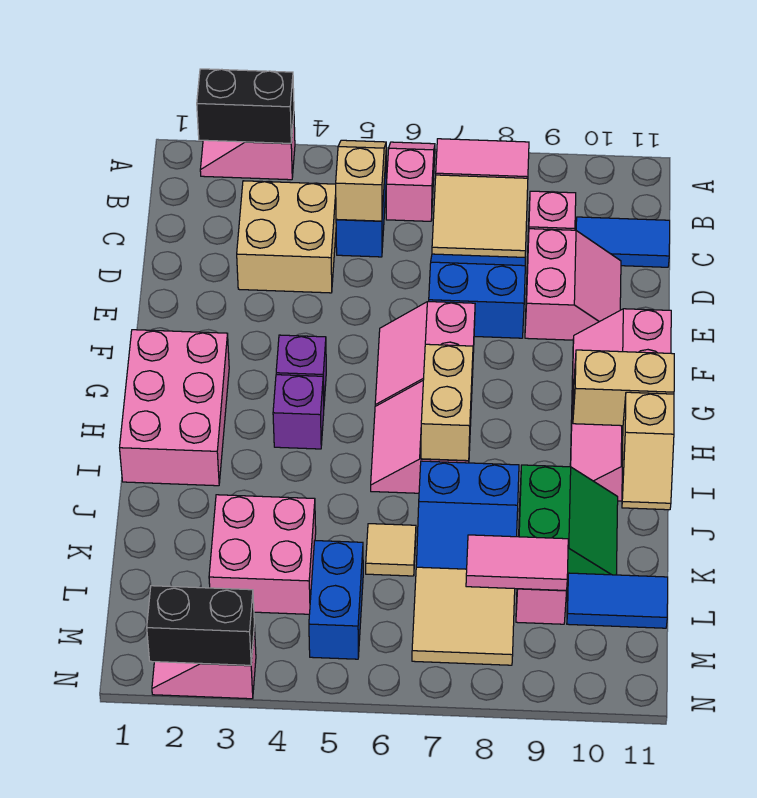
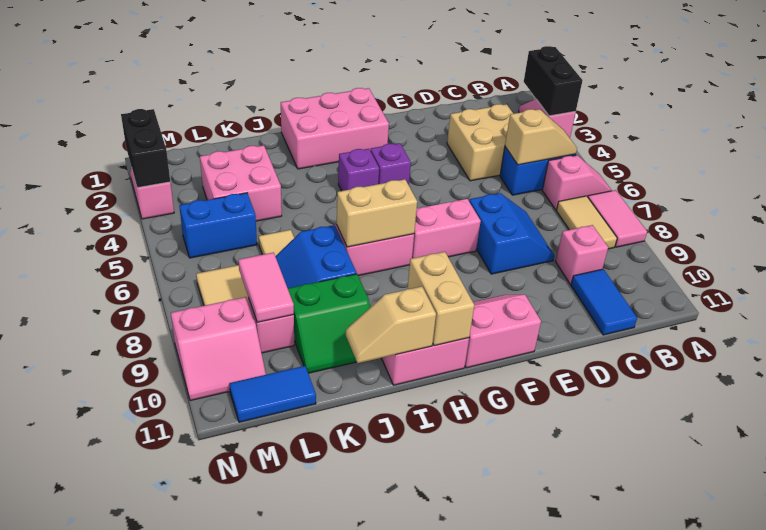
tan tile B7:C8 level 1 -> tan tile B7:B8 level 1
pink slope D9:E10 level 1 top 9 -> pink slope M9:N10 level 1 top 9
blue tile L10:L11 level 1 -> blue tile L11:M11 level 1

